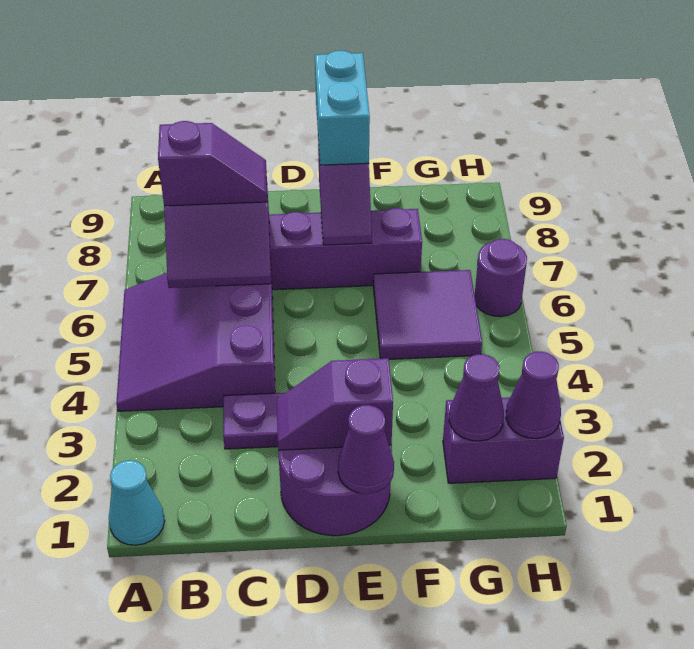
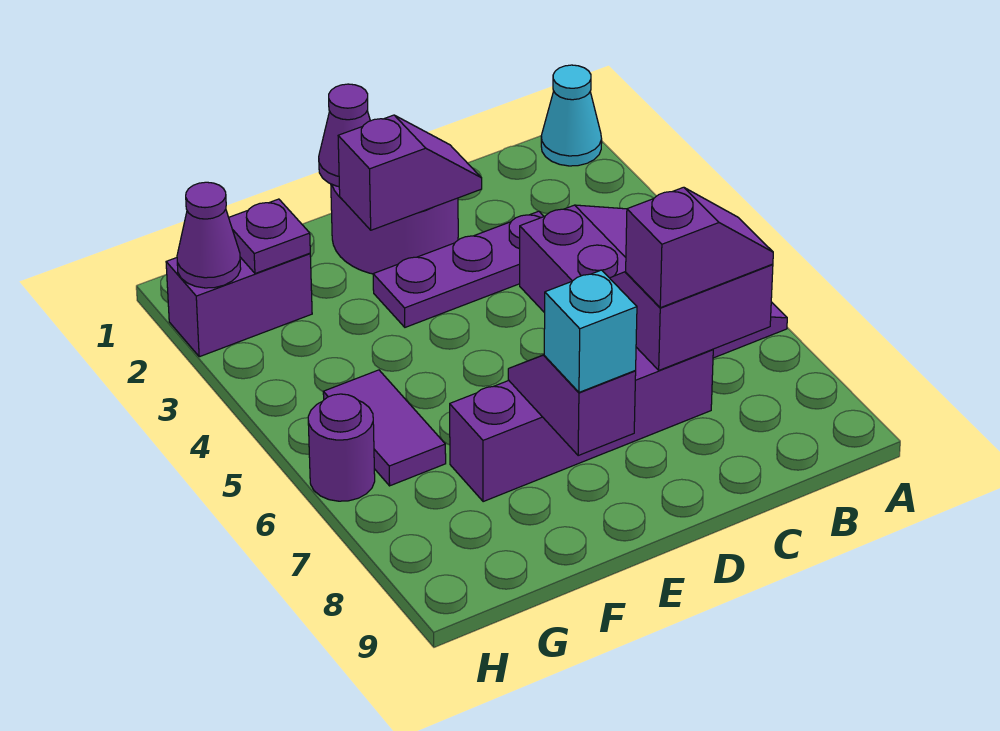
purple slope B7:C7 level 3 top B -> purple slope B7:C7 level 3 top C
cyan brick E8:E9 level 3 -> cyan brick E8 level 3
purple tile F5:G6 level 1 -> purple tile G5:G6 level 1
purple cone G2 level 2 -> purple plate G2 level 2

